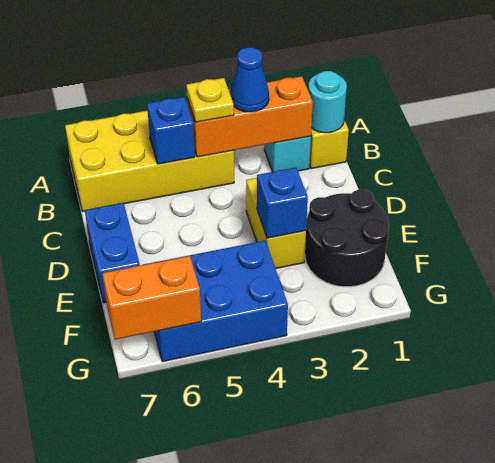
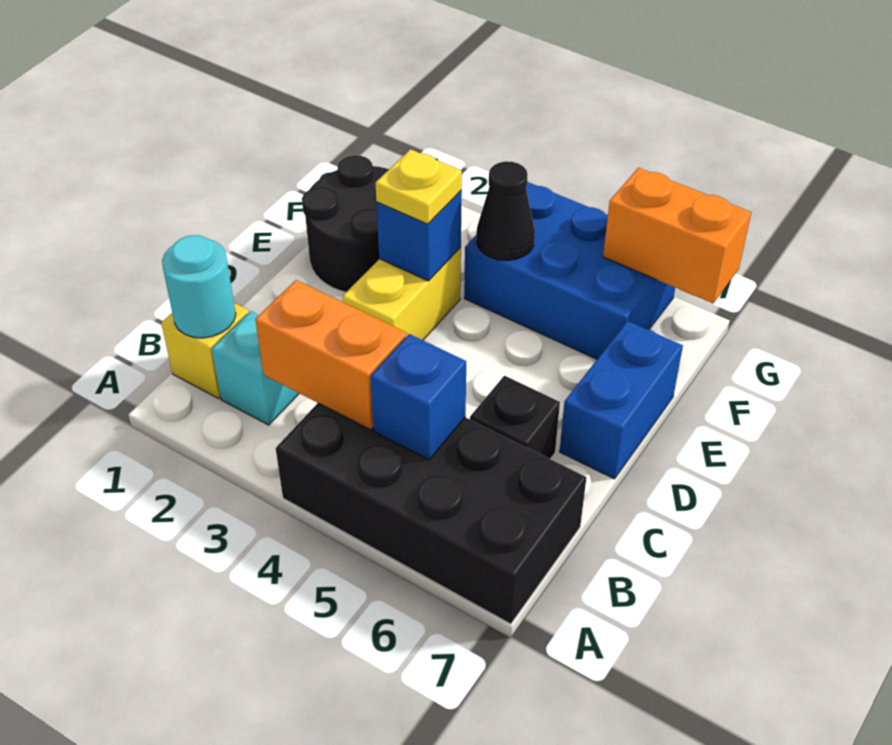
yellow brick A4:B7 level 1 -> black brick A4:B7 level 1
orange brick B2:B4 level 2 -> orange brick B3:B4 level 2
blue cone B3 level 3 -> none
yellow plate B4 level 3 -> yellow plate E3 level 3
none -> black brick C6 level 1
none -> black cone F4 level 2

